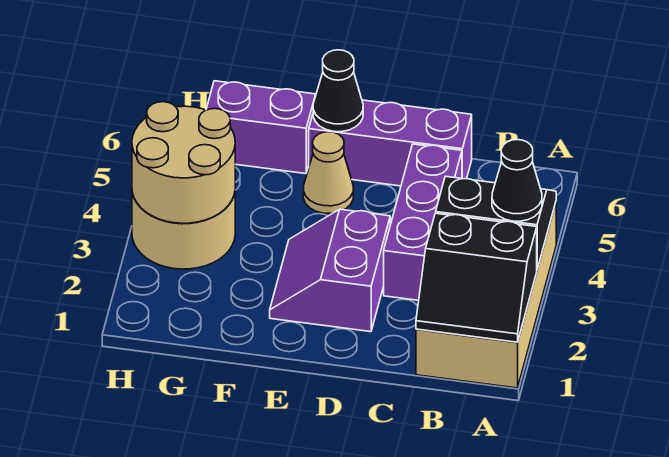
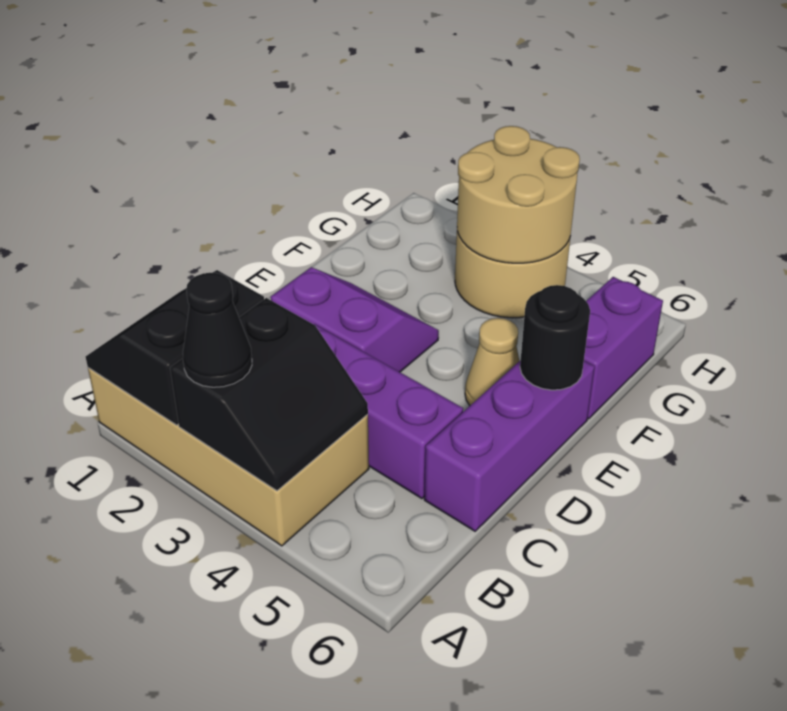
black cone E6 level 2 -> black round brick E6 level 2

